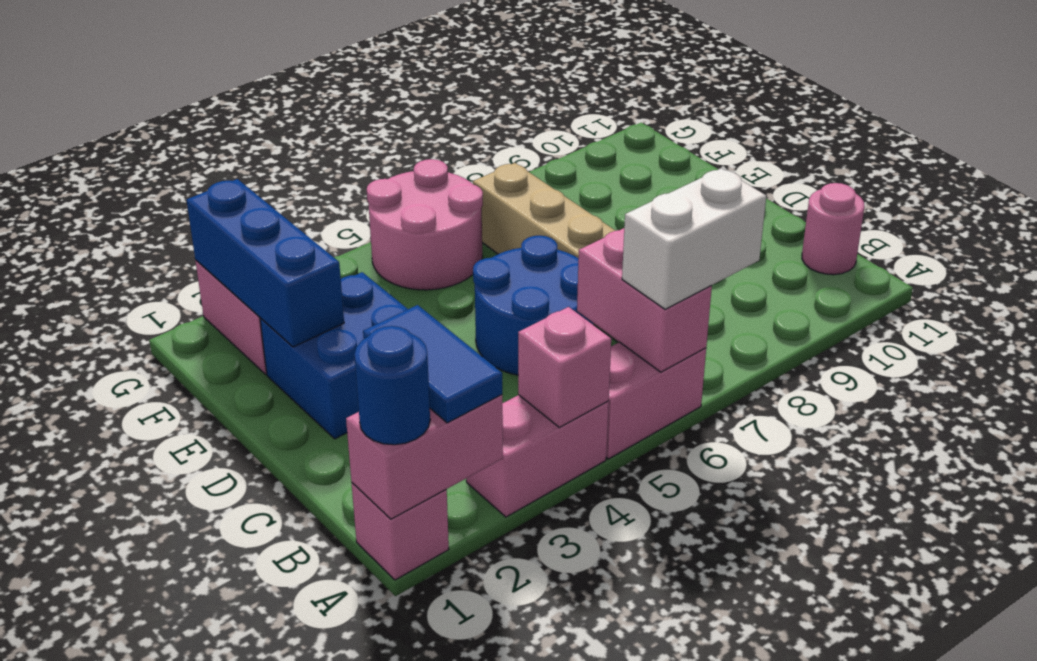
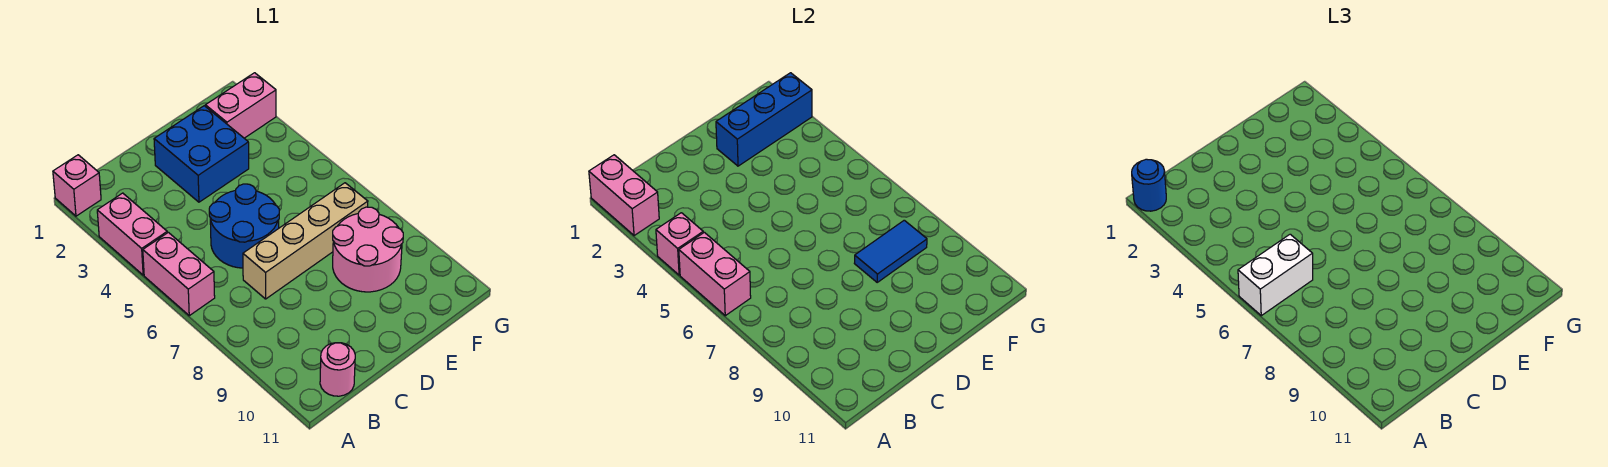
blue tile A2:B2 level 3 -> blue tile E8:F8 level 2
pink brick A6:B6 level 2 -> pink brick A5:A6 level 2
white brick A6:A7 level 3 -> white brick A6:B6 level 3
pink round brick F5:G6 level 1 -> pink round brick E8:F9 level 1

